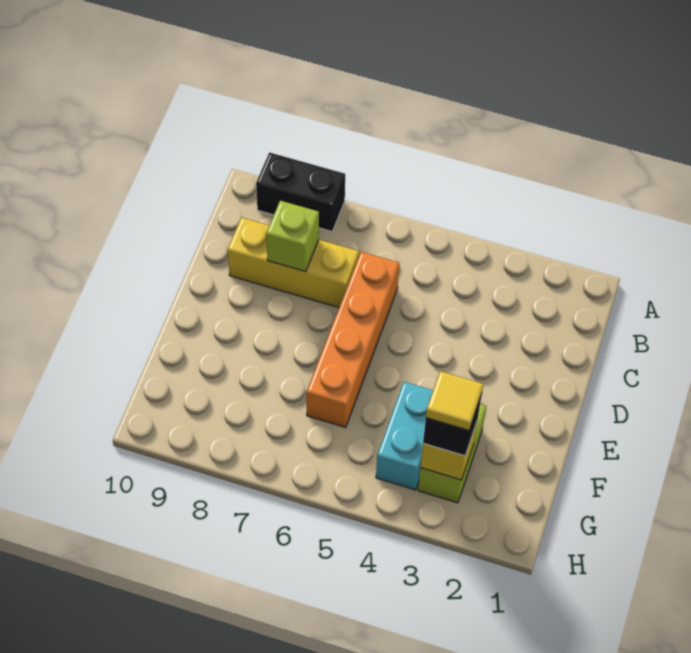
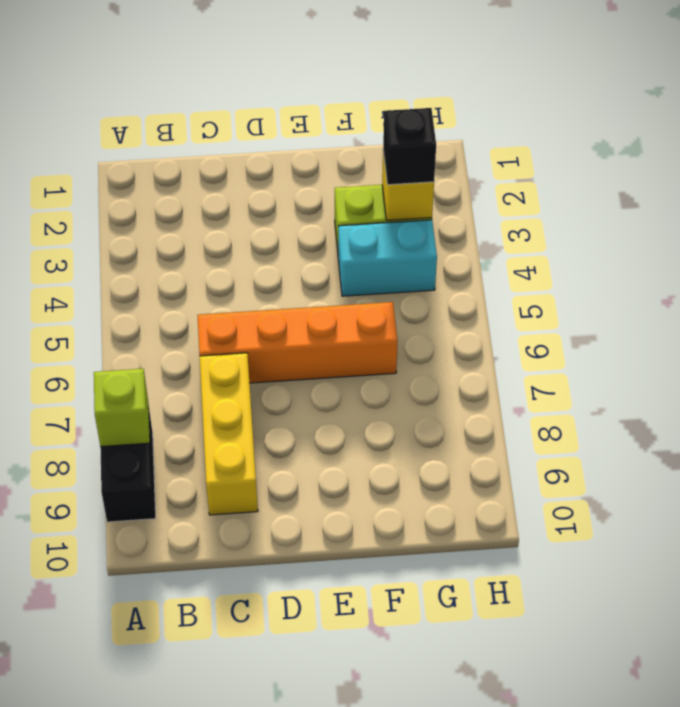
lime brick C8 level 2 -> lime brick A8 level 2
yellow tile G3 level 4 -> none

